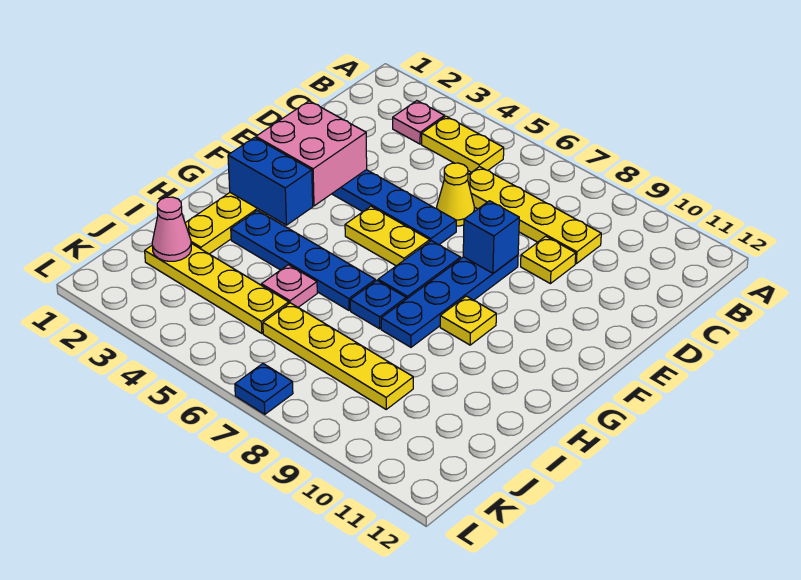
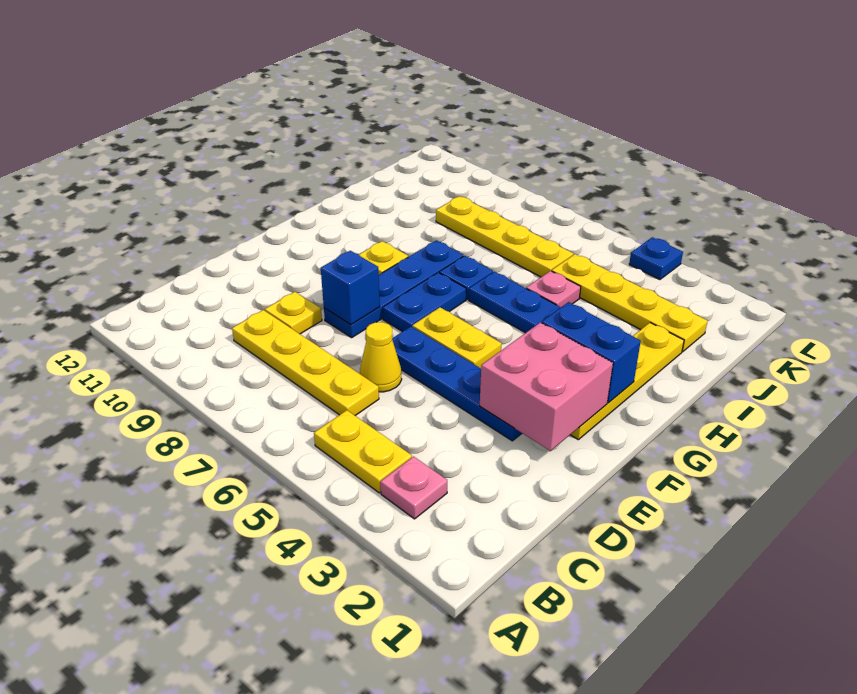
pink cone J2 level 2 -> none
blue plate L7 level 1 -> blue plate L4 level 1

